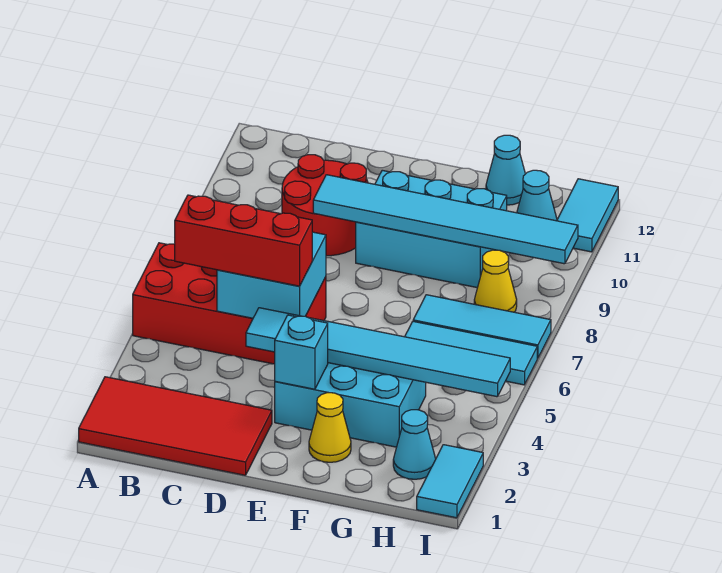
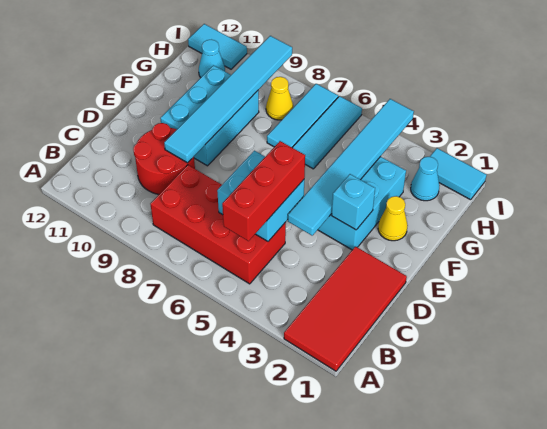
red brick A5:D6 level 1 -> red brick B5:C8 level 1
cyan cone G12 level 1 -> none

